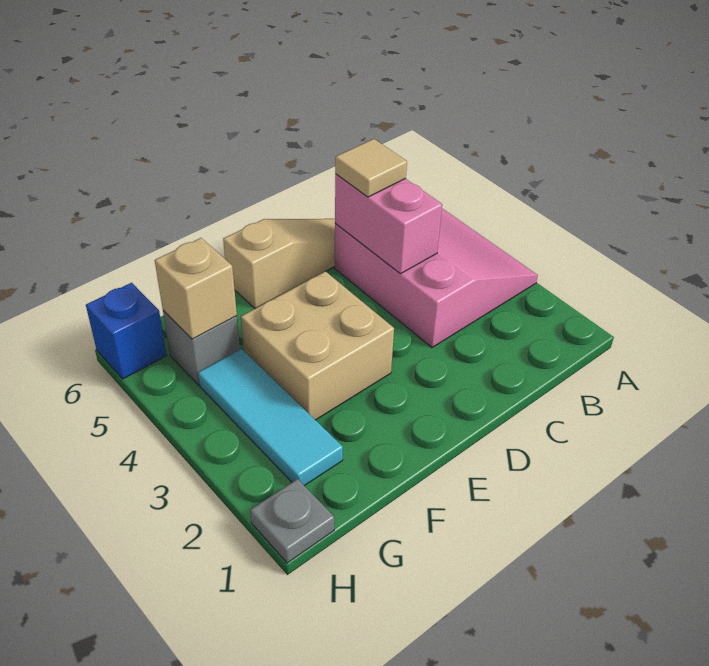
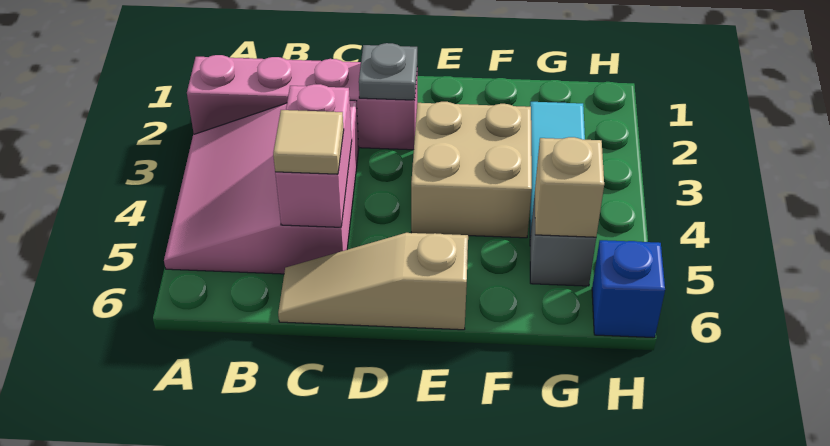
none -> pink brick A2:D2 level 1
grey plate H1 level 1 -> grey plate D2 level 2

